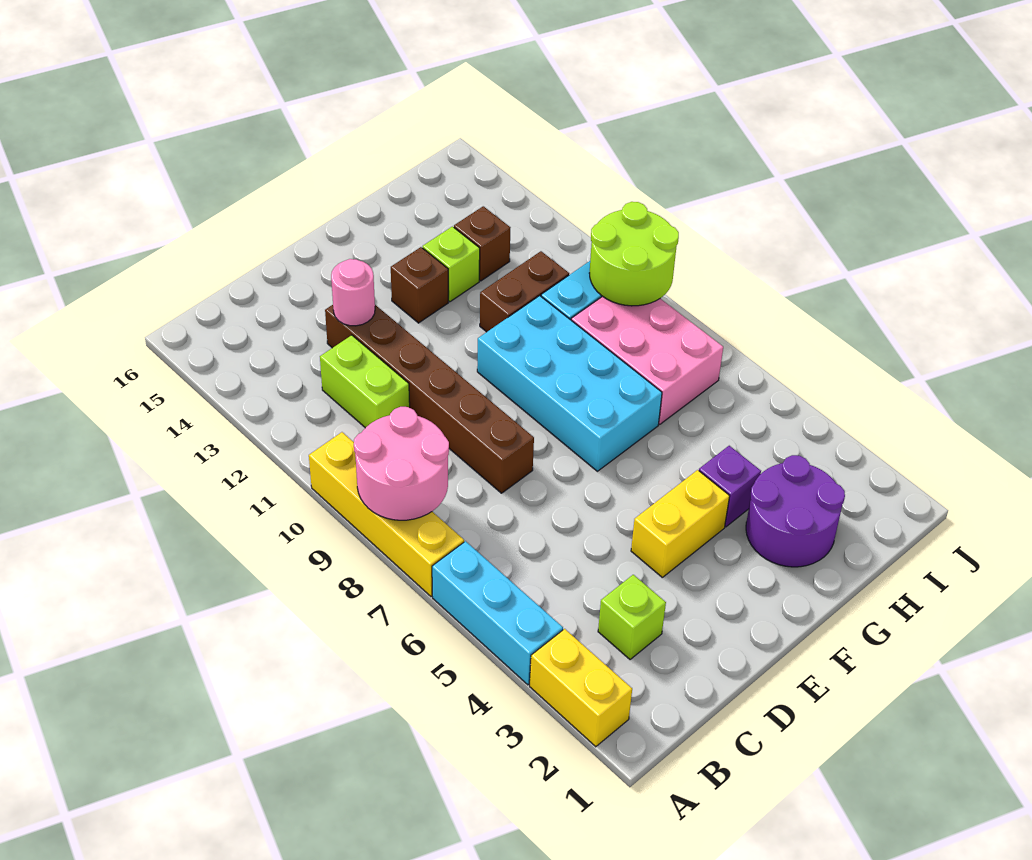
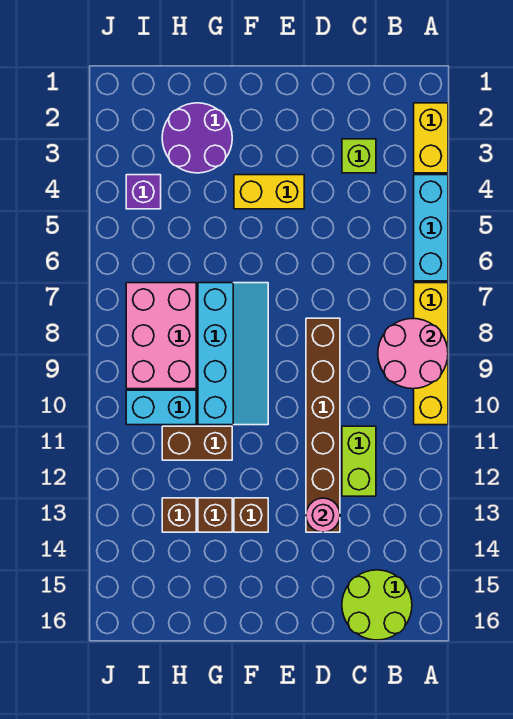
cyan brick F7:G10 level 1 -> cyan slope F7:G10 level 1 top G
purple brick G4 level 1 -> purple brick I4 level 1
lime brick G13 level 1 -> brown brick G13 level 1
lime round brick I9:J10 level 2 -> lime round brick B15:C16 level 1

